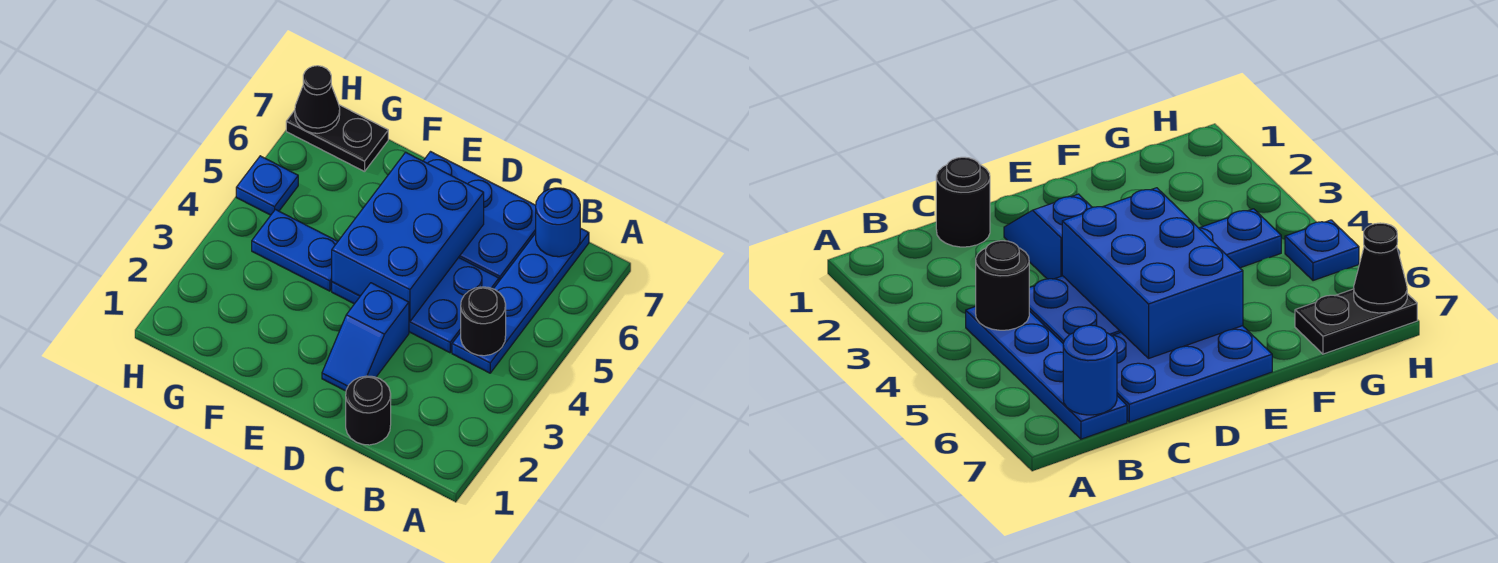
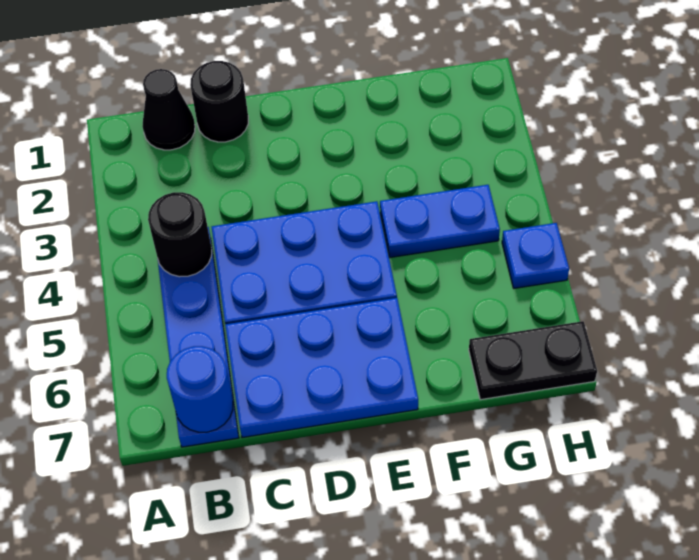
blue slope D2:D3 level 1 top 3 -> none
blue brick D4:E6 level 2 -> none
black cone H7 level 2 -> black cone B1 level 1

